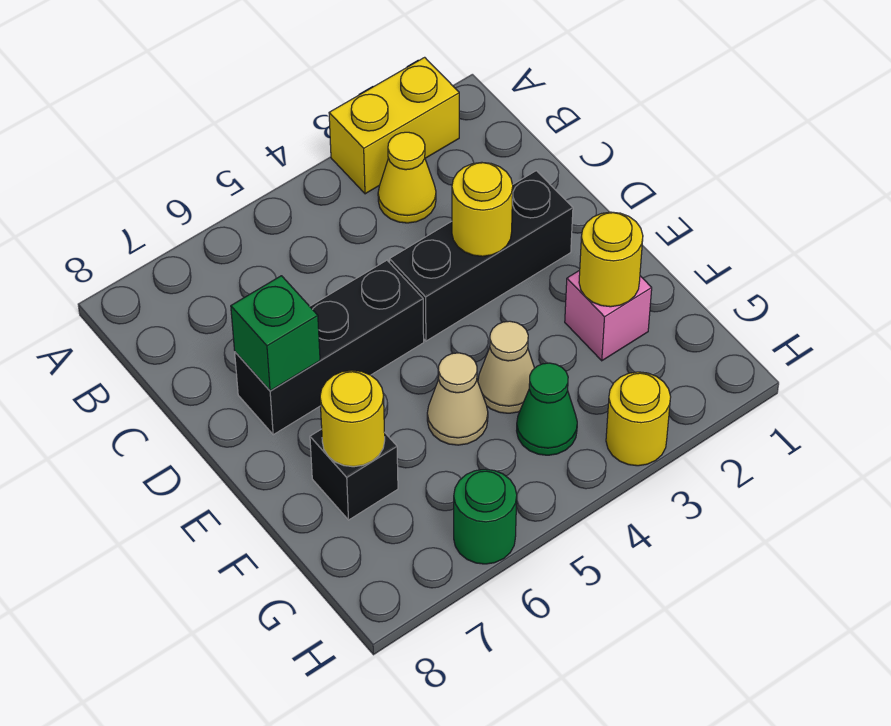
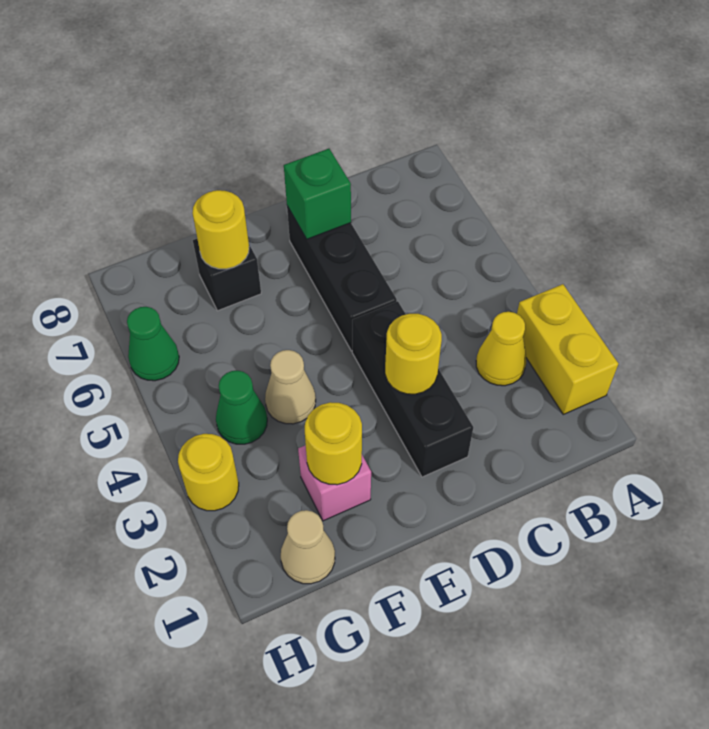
tan cone F5 level 1 -> tan cone G1 level 1
green round brick H6 level 1 -> green cone H6 level 1

